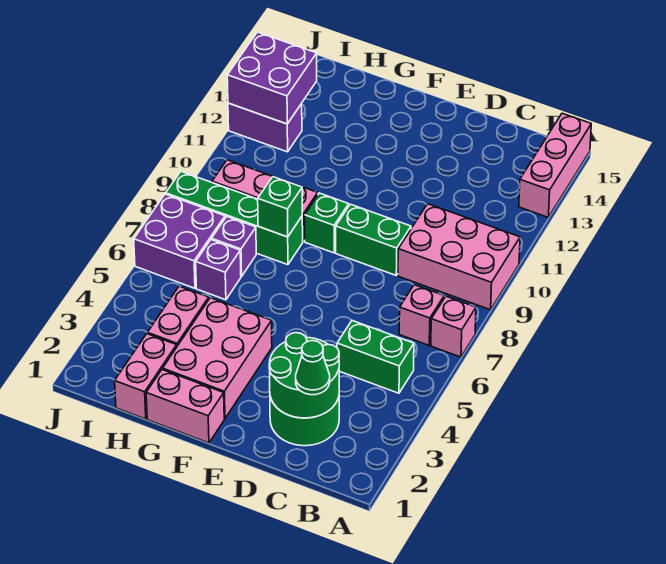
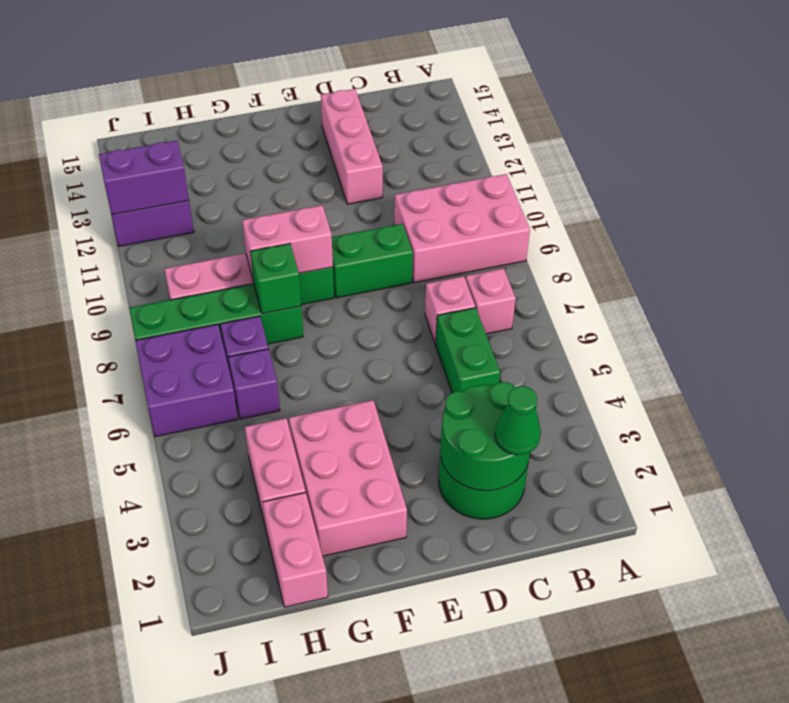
pink brick A7 level 1 -> pink brick C7 level 1
pink brick A13:A15 level 1 -> pink brick D12:D14 level 1
green brick B5:C5 level 1 -> green brick C5:C6 level 1
pink brick F1:G1 level 1 -> pink brick F9:G9 level 2
purple brick I12:J13 level 2 -> purple brick I12:J12 level 2

